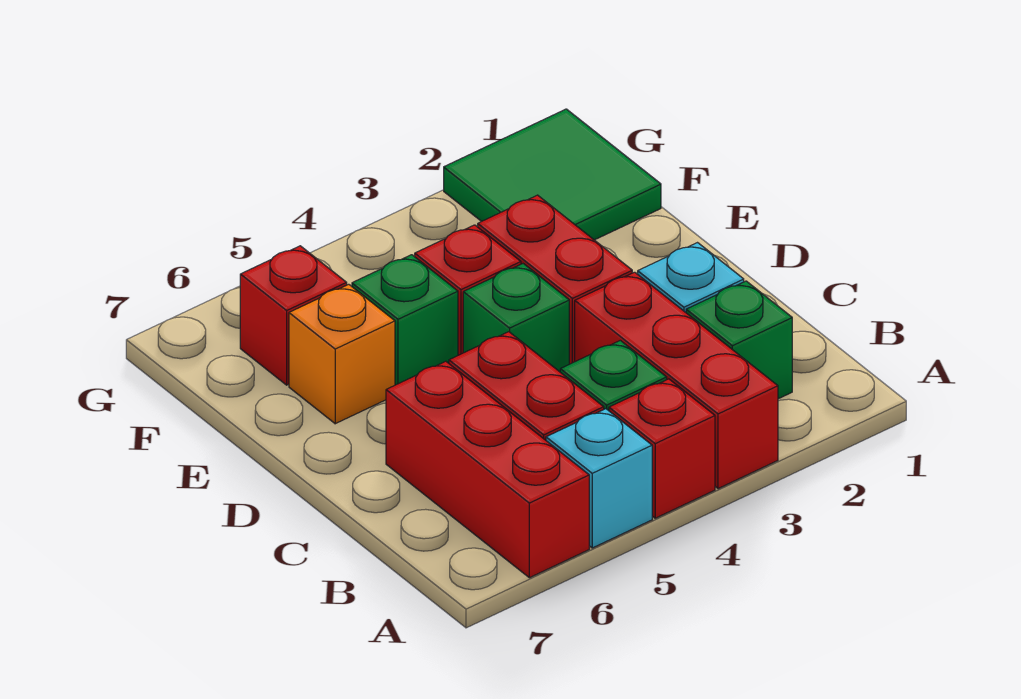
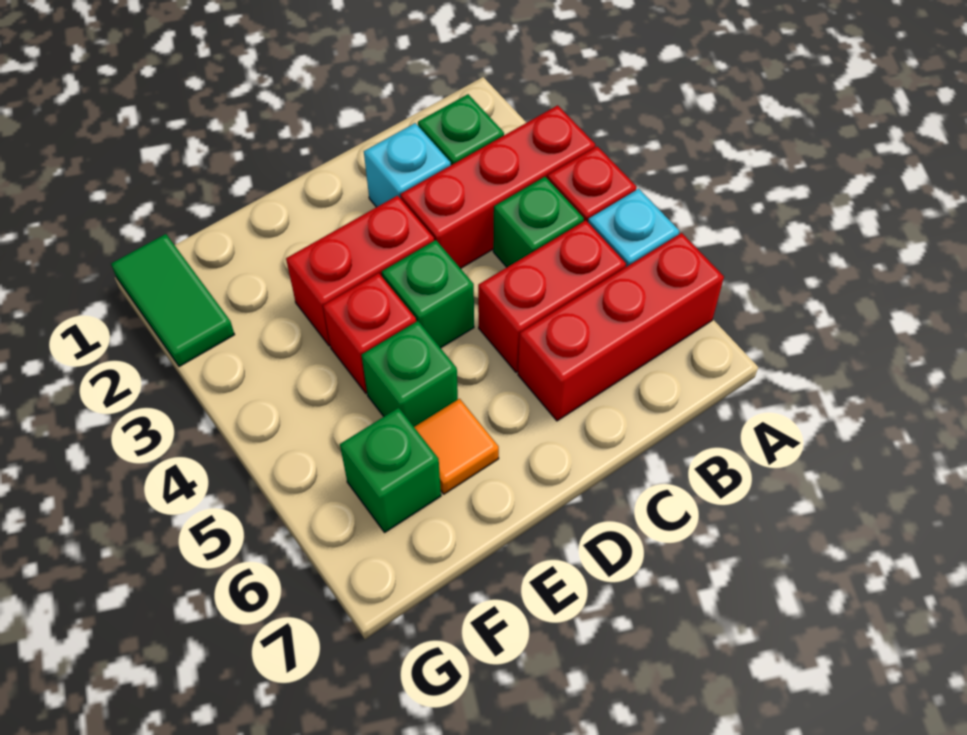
orange brick E6 level 1 -> orange tile E6 level 1
green tile F1:G2 level 1 -> green tile G1:G2 level 1
red brick F6 level 1 -> green brick F6 level 1

